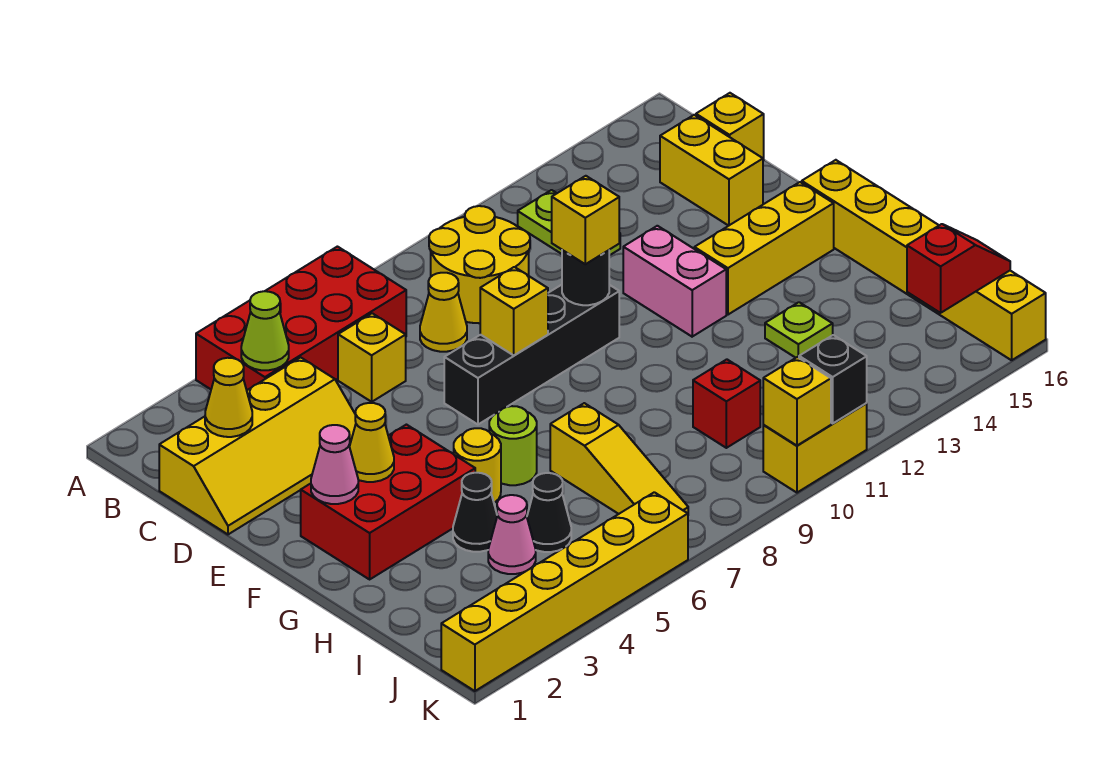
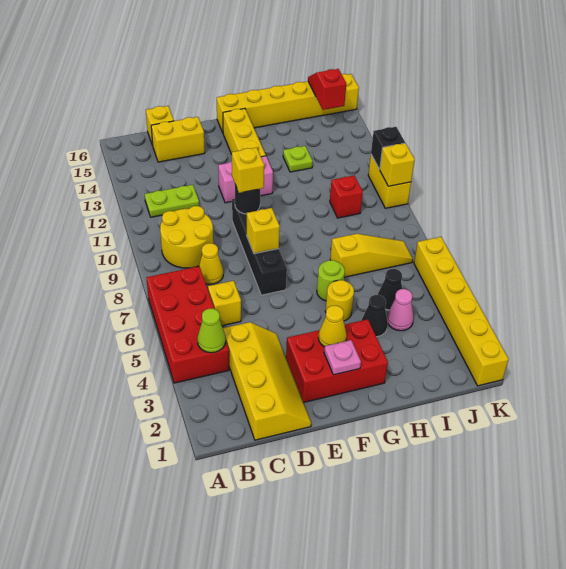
yellow cone C2 level 2 -> none
red brick F2:G4 level 1 -> red brick E2:G3 level 1
pink cone F2 level 2 -> pink plate F2 level 2

